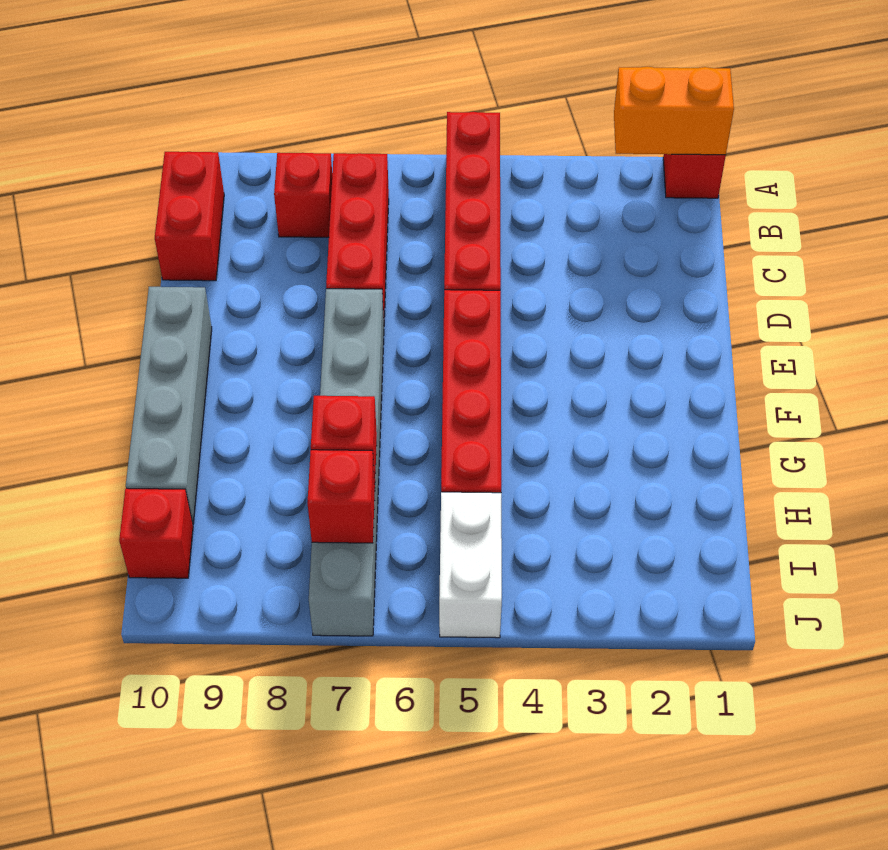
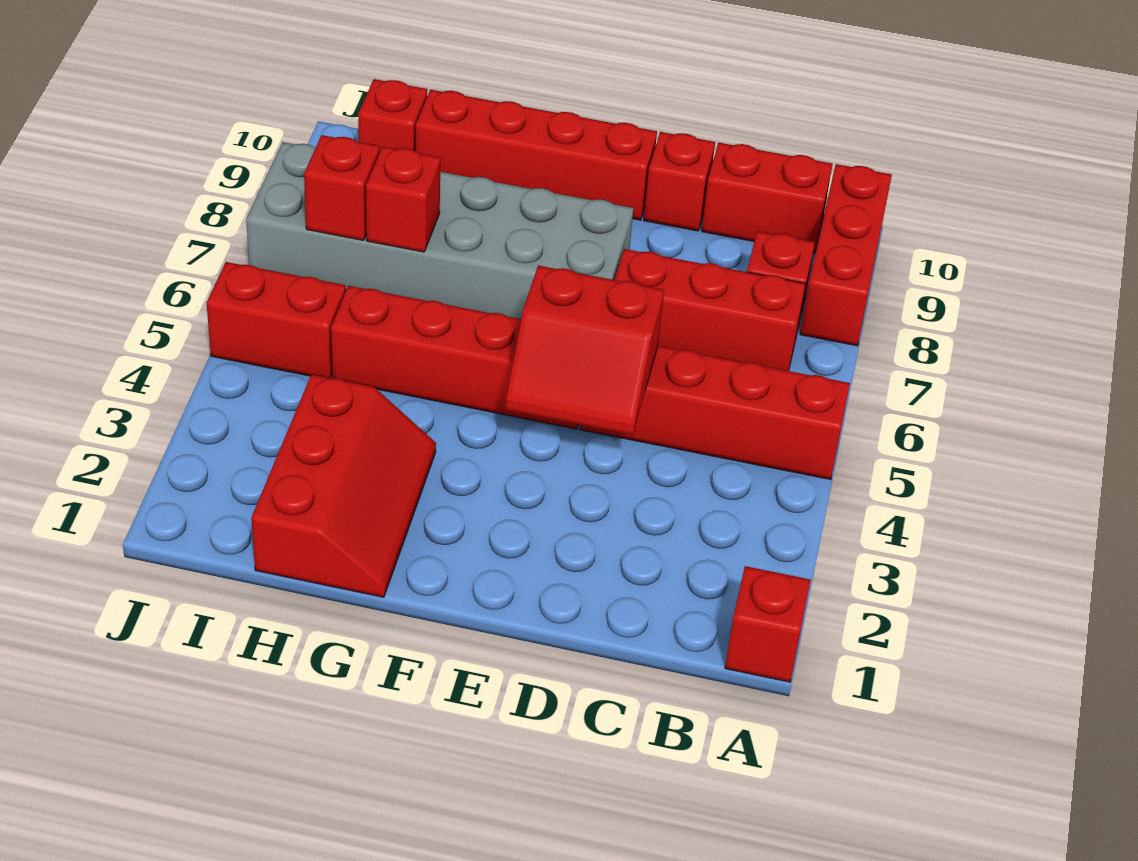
orange brick A1:A2 level 2 -> none
none -> red brick A8:A10 level 1
none -> red slope D4:E5 level 2 top 5
none -> red brick D10 level 1
grey brick E7:J7 level 1 -> grey brick E7:J8 level 1
grey brick E10:H10 level 1 -> red brick E10:H10 level 1
none -> red slope G1:H3 level 1 top H
white brick I5:J5 level 1 -> red brick I5:J5 level 1

